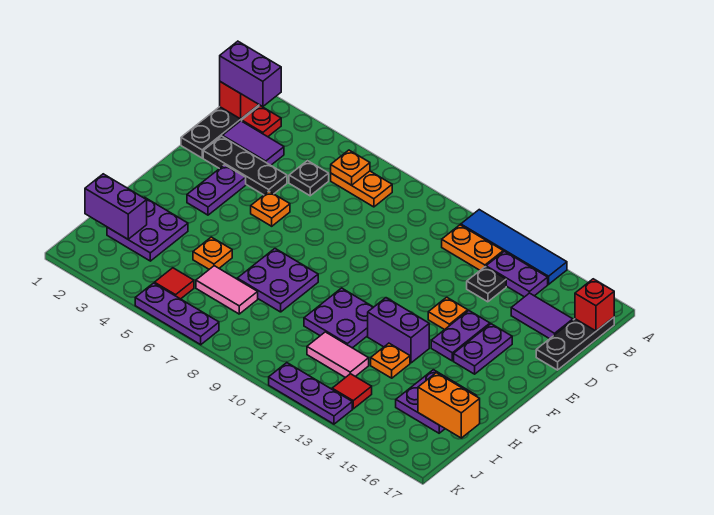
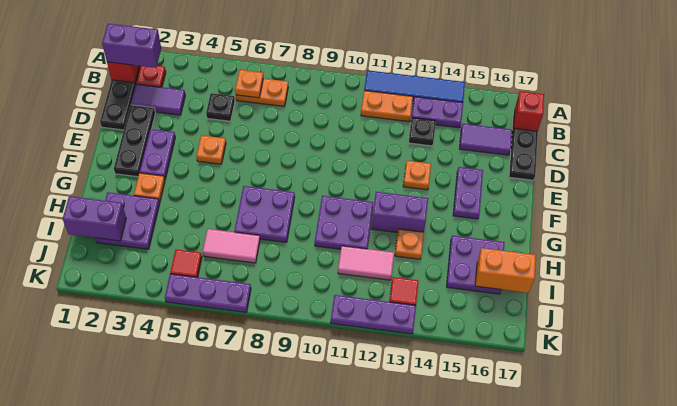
black plate D2:D4 level 1 -> black plate D2:F2 level 1
purple plate E14:F14 level 1 -> none
orange plate H5 level 1 -> orange plate G3 level 1

